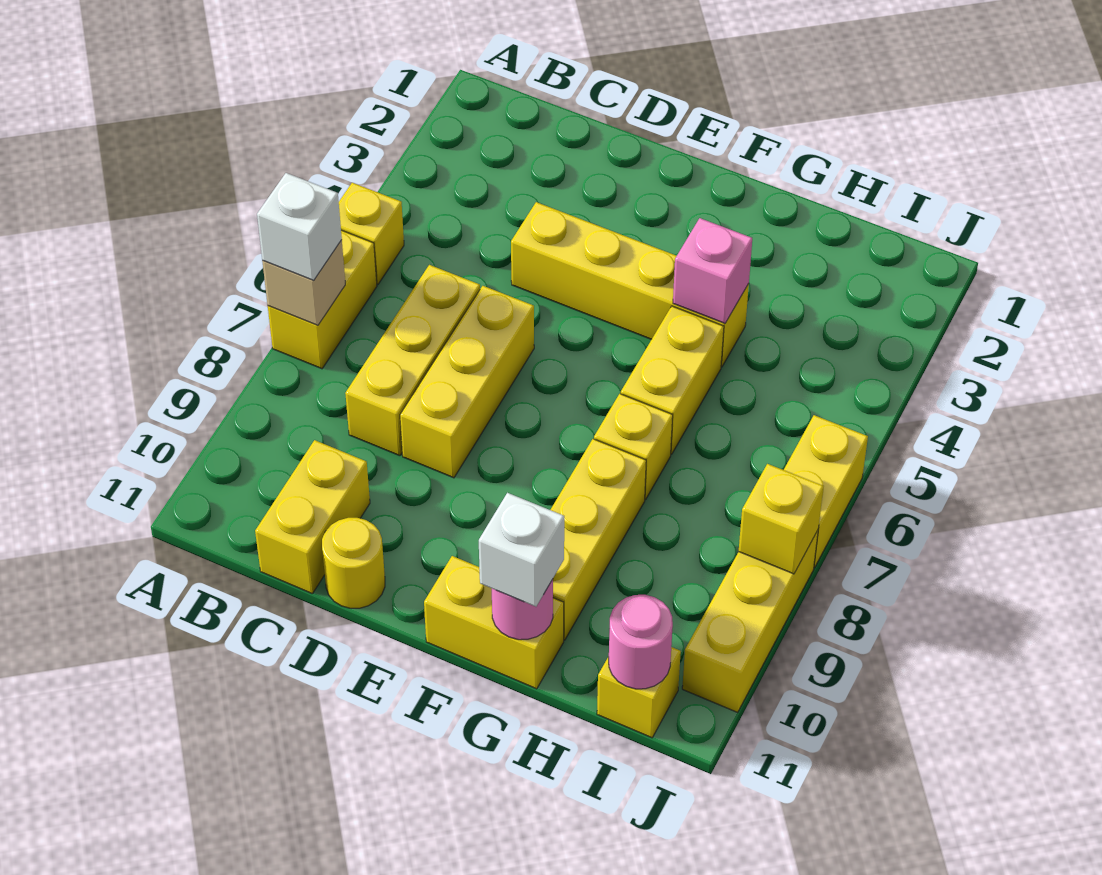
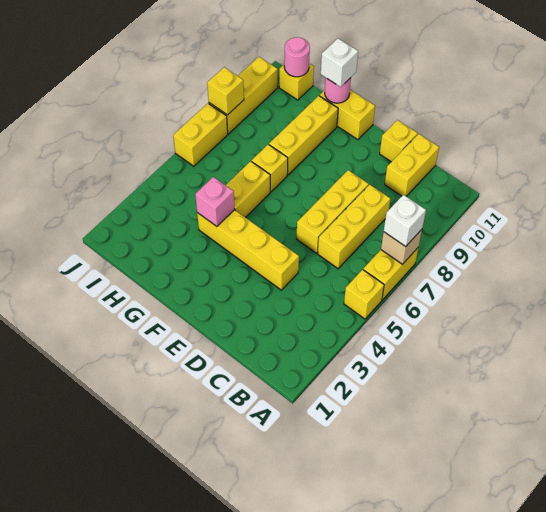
yellow round brick D11 level 1 -> yellow brick D11 level 1

